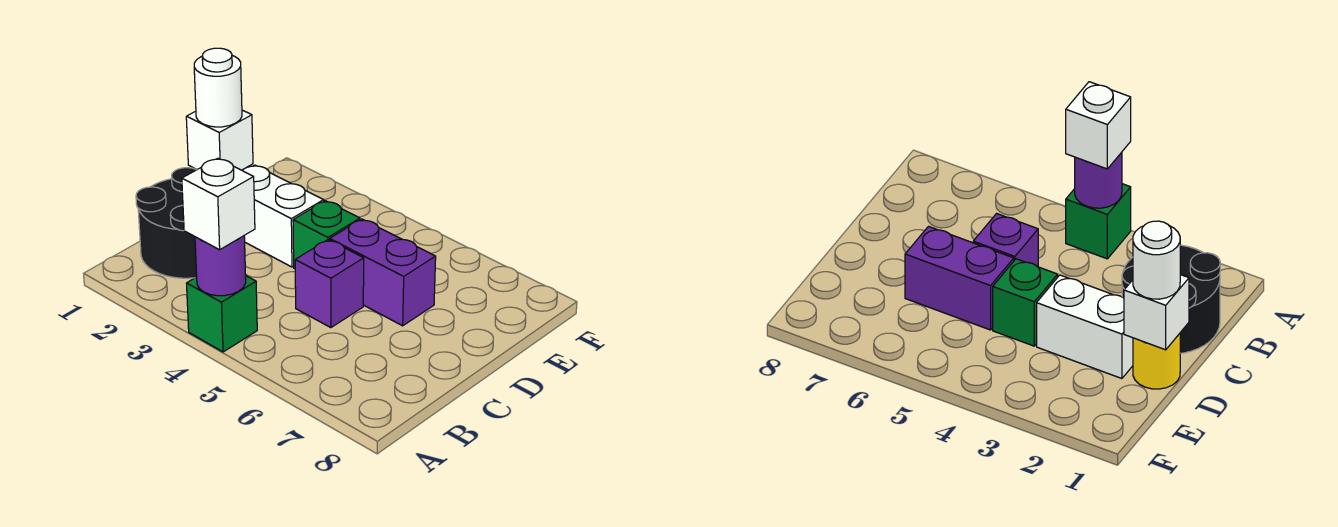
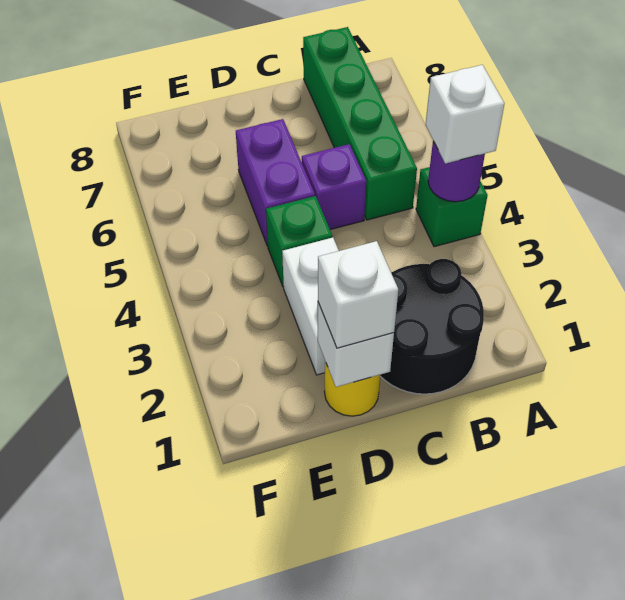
none -> green brick B5:B8 level 1
white round brick D1 level 3 -> white brick D1 level 3

